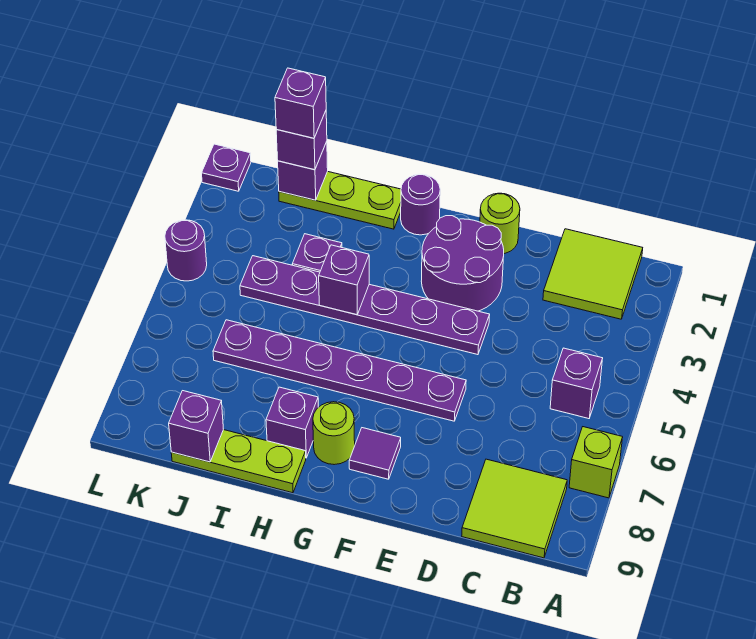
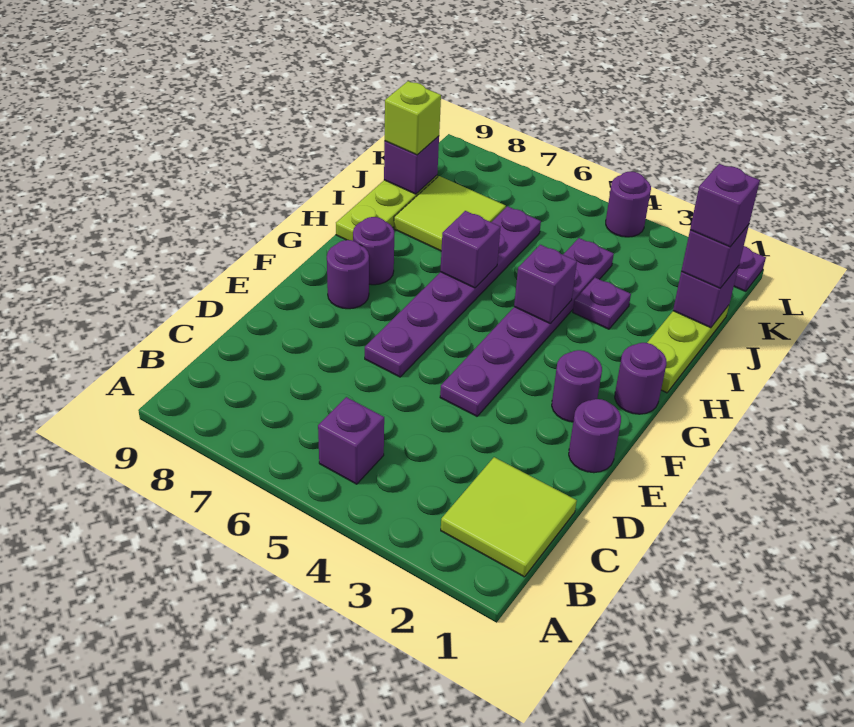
lime brick A7 level 1 -> lime brick J9 level 3
lime tile B8:C9 level 1 -> lime tile I7:J8 level 1
lime round brick E1 level 1 -> purple round brick E1 level 1
purple round brick E2:F3 level 1 -> purple round brick F2 level 1
purple tile F8 level 1 -> purple round brick F8 level 1
lime round brick G8 level 1 -> purple round brick G8 level 1
purple brick H8 level 1 -> purple brick H6 level 2

